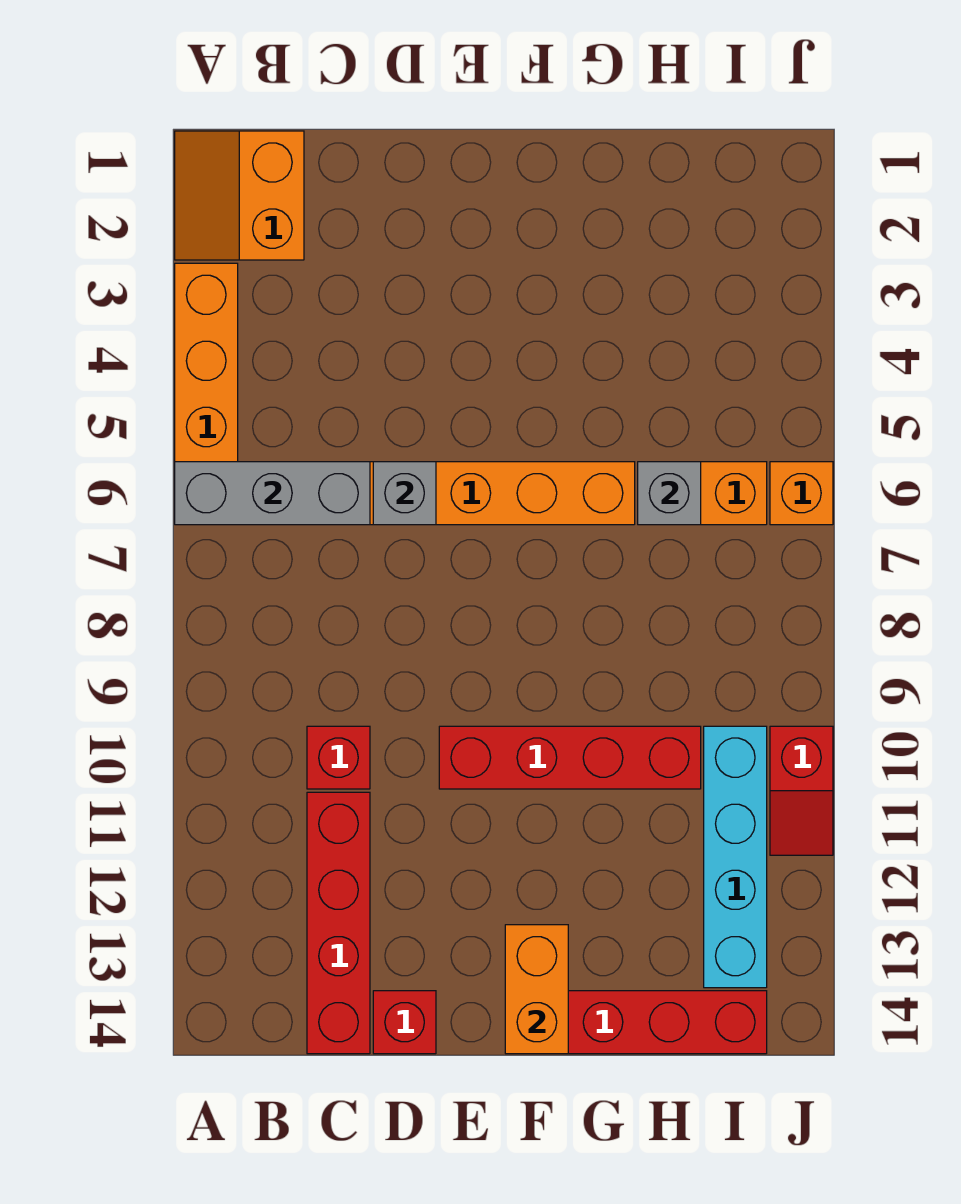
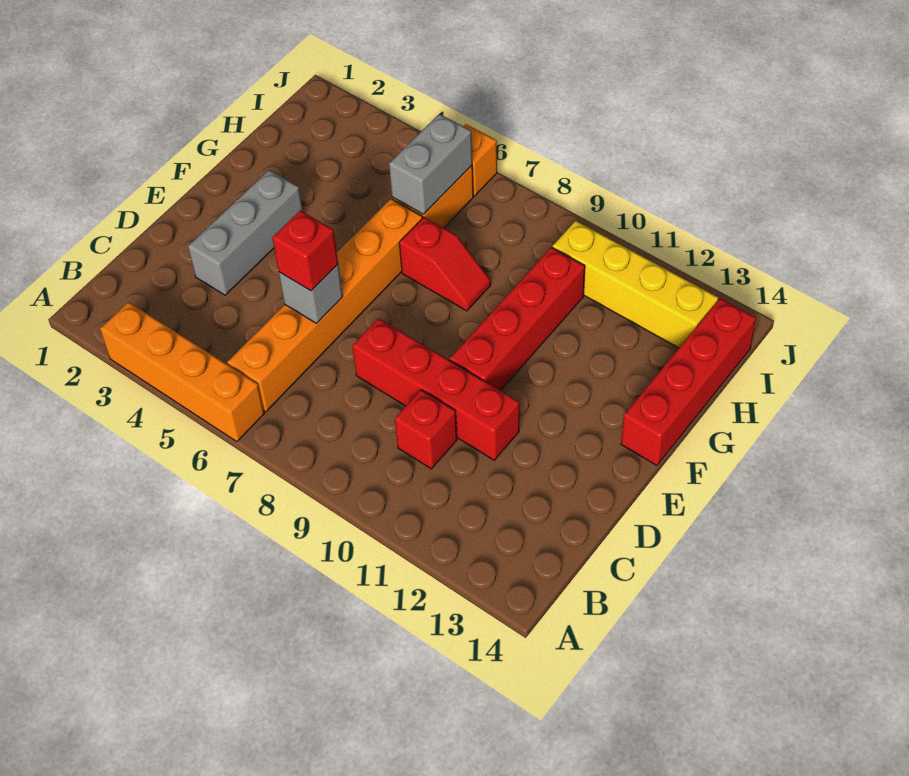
orange slope A1:B2 level 1 top B -> none
grey brick A6:C6 level 2 -> grey brick D3:F3 level 1
red brick C11:C14 level 1 -> red brick D8:D11 level 1
red brick D14 level 1 -> red brick D6 level 3
orange brick F13:F14 level 2 -> none
grey brick H6 level 2 -> grey brick H6:I6 level 2
cyan brick I10:I13 level 1 -> yellow brick I10:I13 level 1
red slope J10:J11 level 1 top 10 -> red slope G7:G8 level 1 top 7

